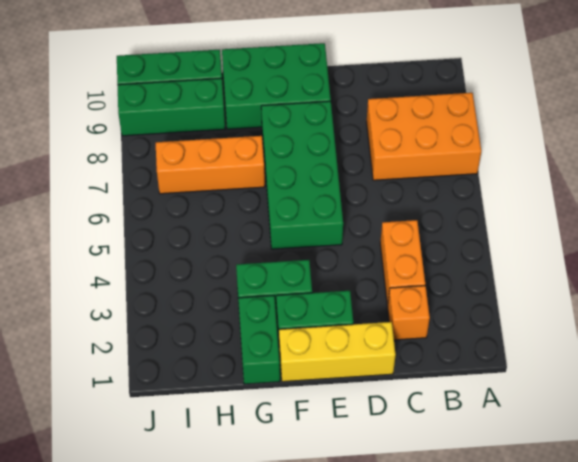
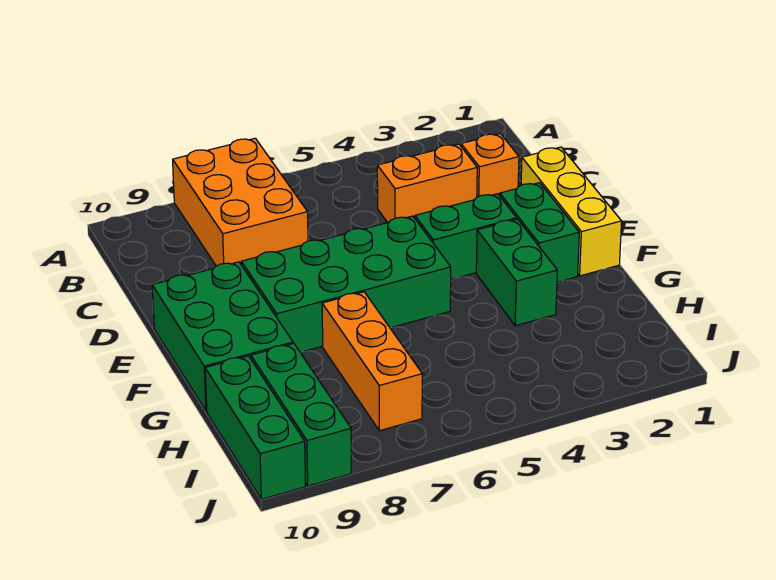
green brick G1:G2 level 1 -> green brick E3:E4 level 1

